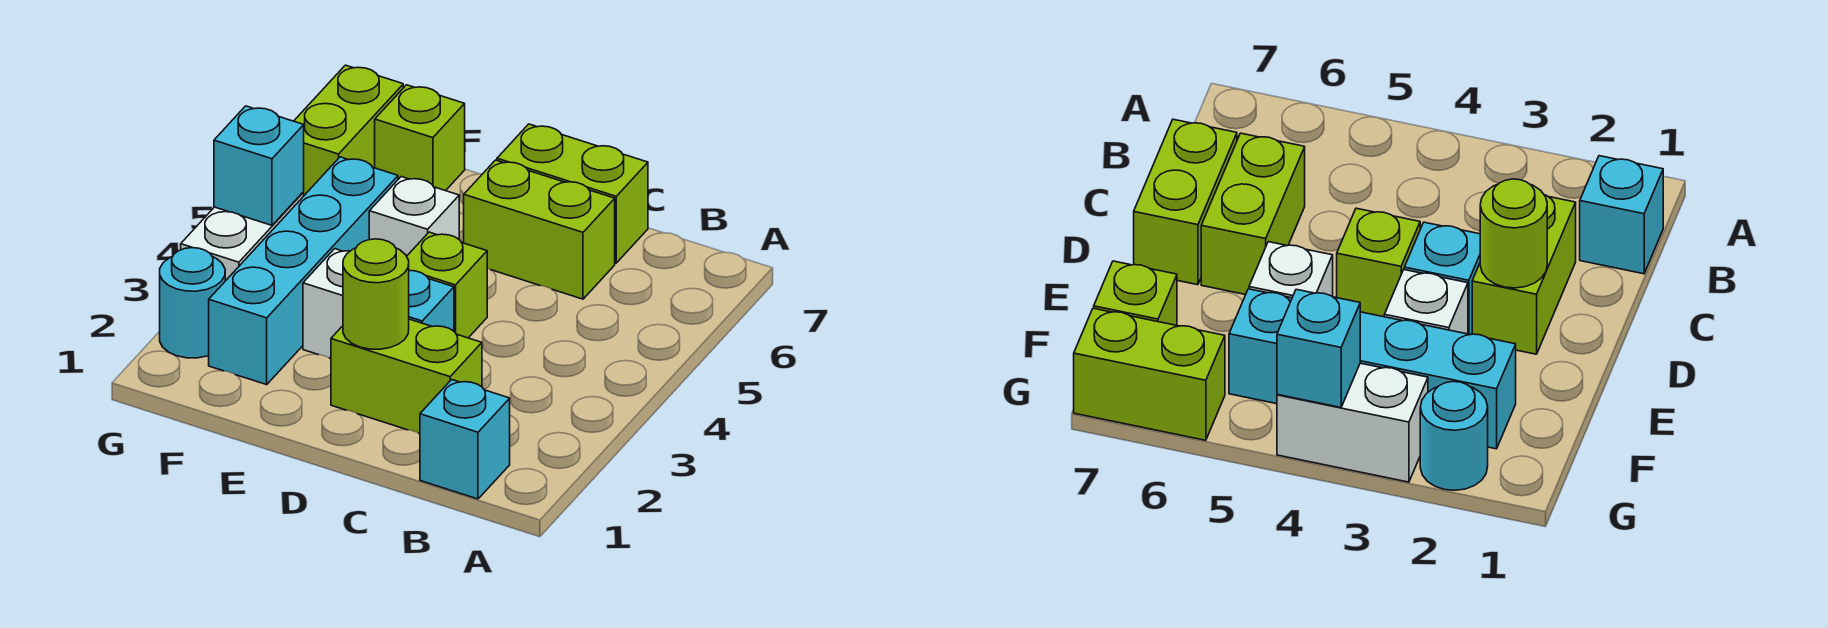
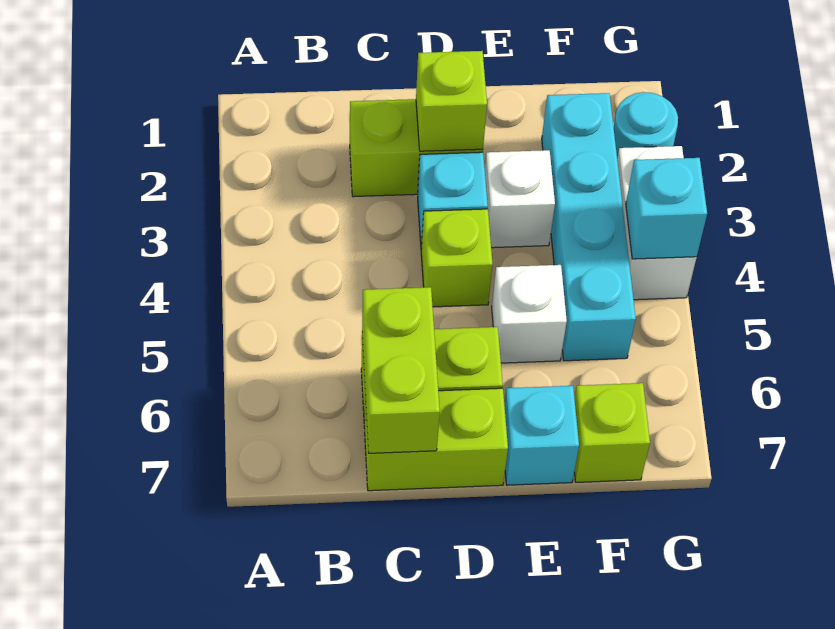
cyan brick B1 level 1 -> cyan brick E7 level 1
lime round brick D2 level 2 -> lime brick D2 level 2
lime brick G6:G7 level 1 -> lime brick C6:C7 level 2

